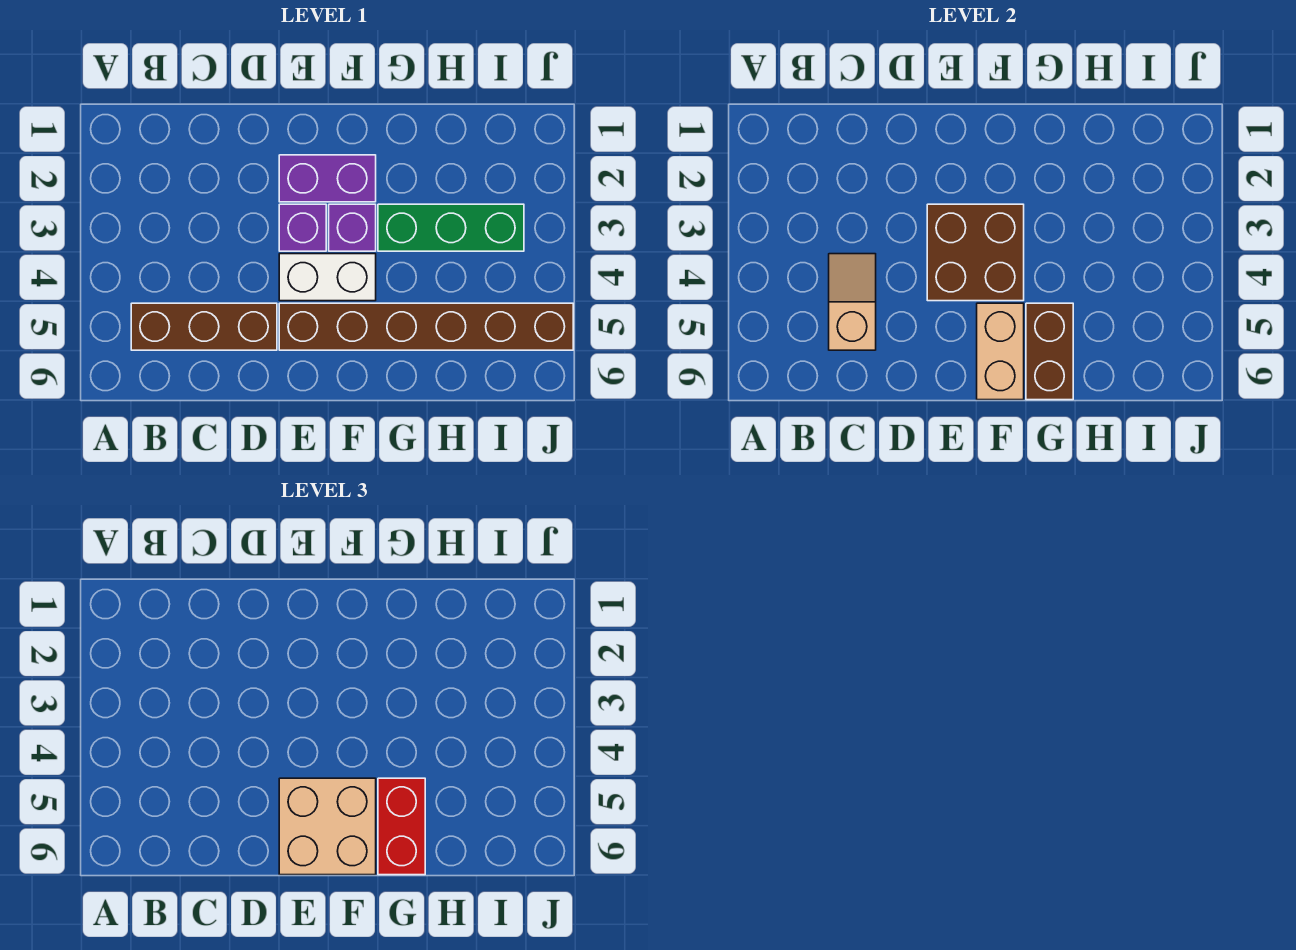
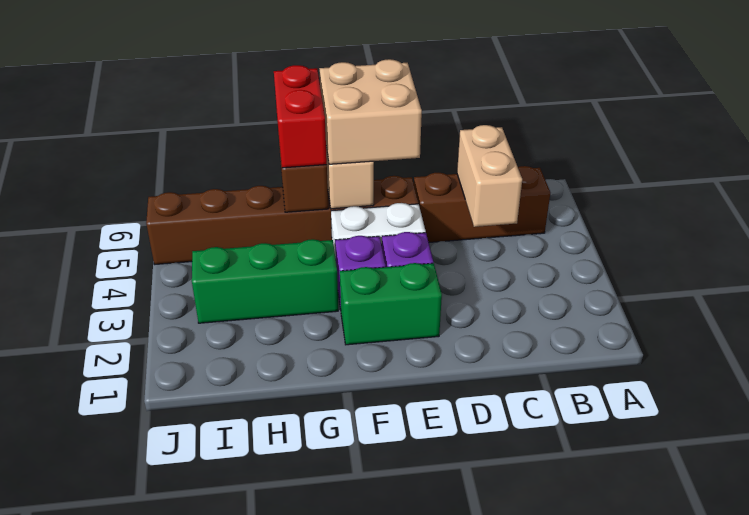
tan slope C4:C5 level 2 top 5 -> tan brick C4:C5 level 2
purple brick E2:F2 level 1 -> green brick E2:F2 level 1
brown brick E3:F4 level 2 -> none

